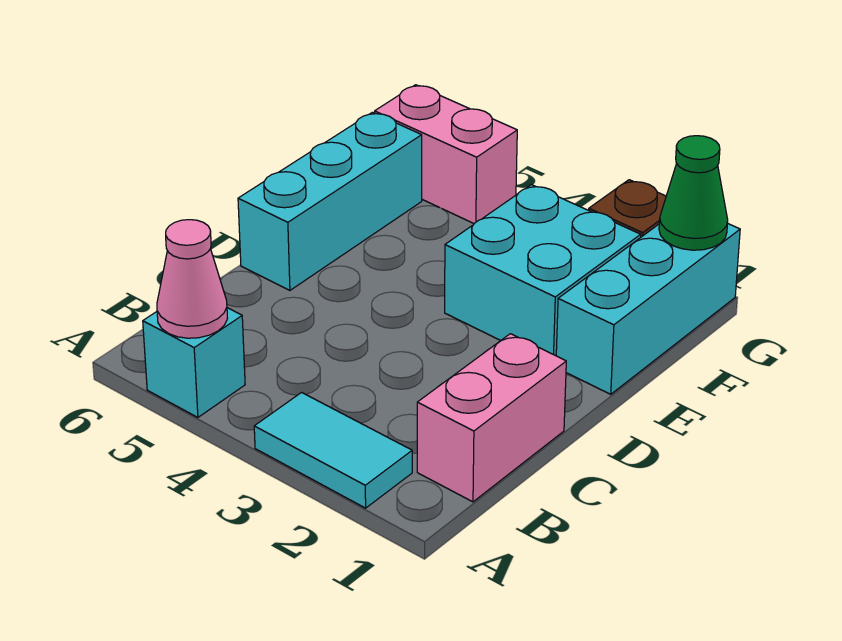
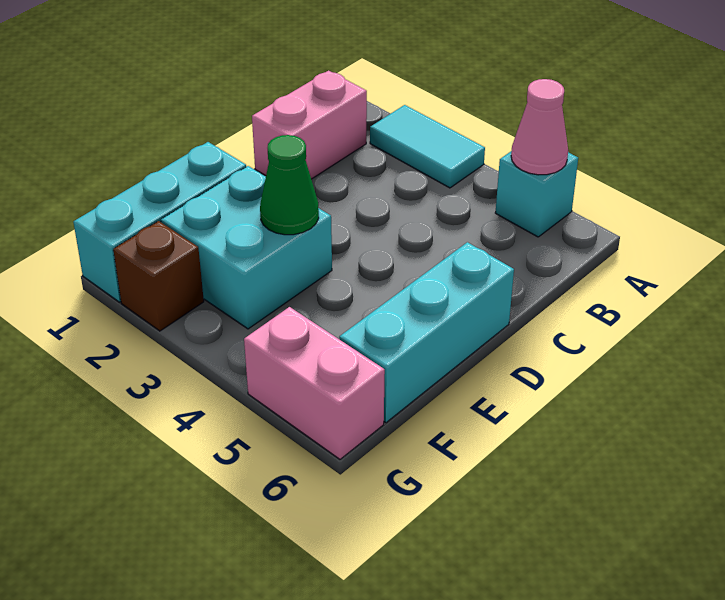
green cone G1 level 2 -> green cone E3 level 2

